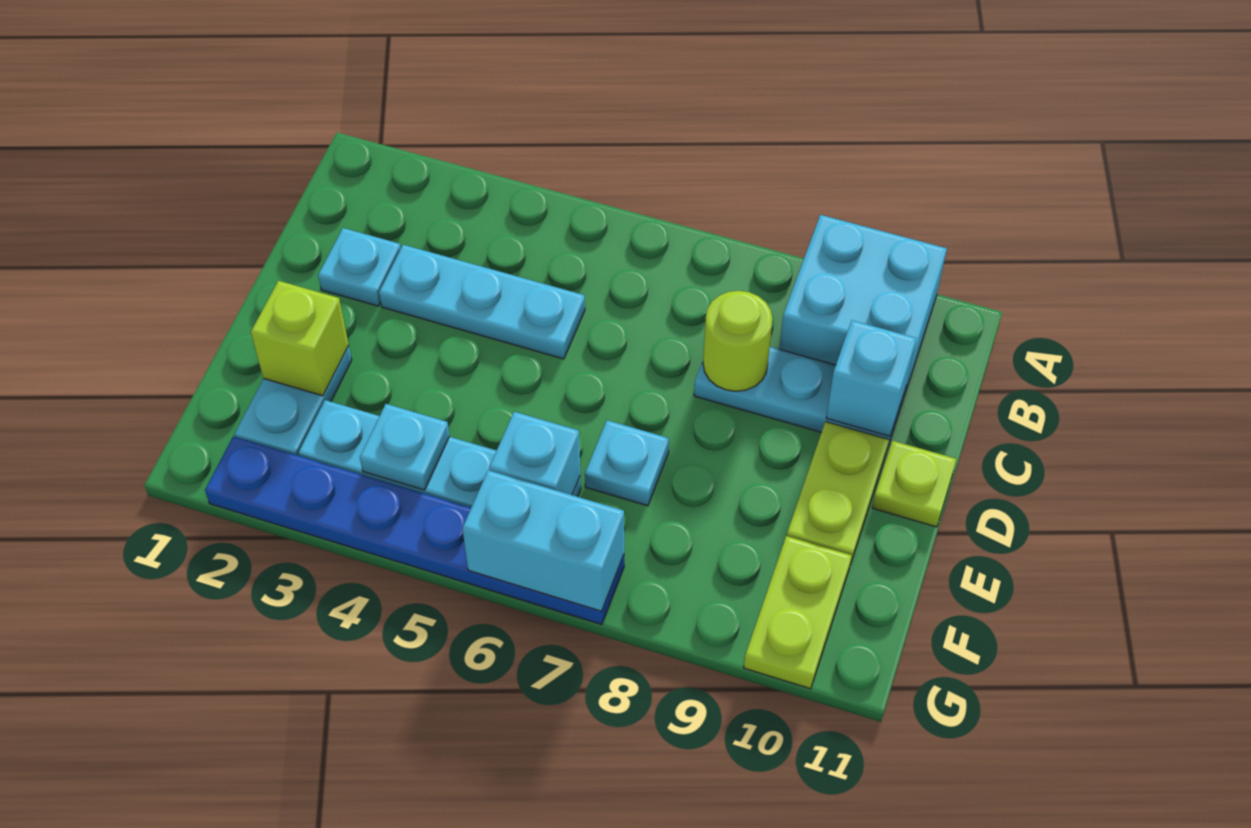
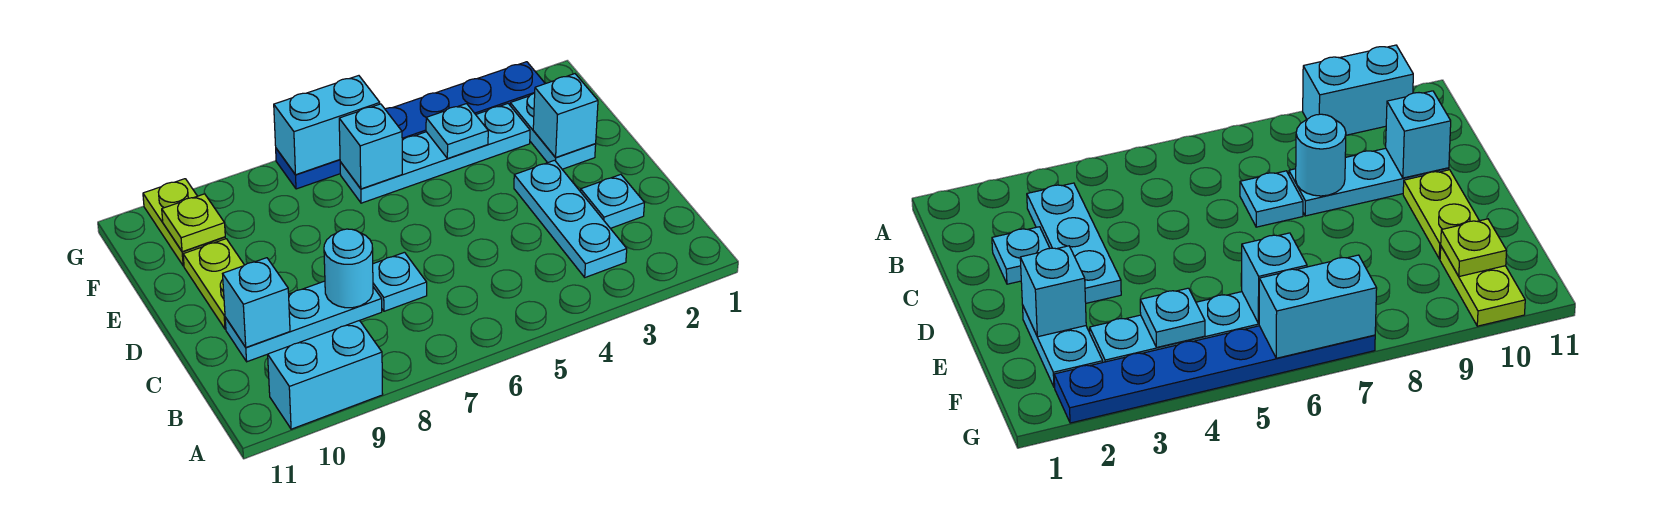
cyan brick A9:B10 level 1 -> cyan brick A9:A10 level 1
cyan plate C3:C5 level 1 -> cyan plate B3:D3 level 1
lime round brick C8 level 2 -> cyan round brick C8 level 2
lime plate D11 level 1 -> lime plate F10 level 2
lime brick E2 level 2 -> cyan brick E2 level 2
cyan plate E7 level 1 -> cyan plate C7 level 1

